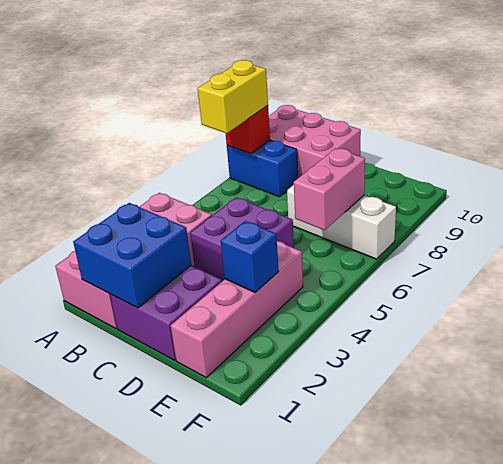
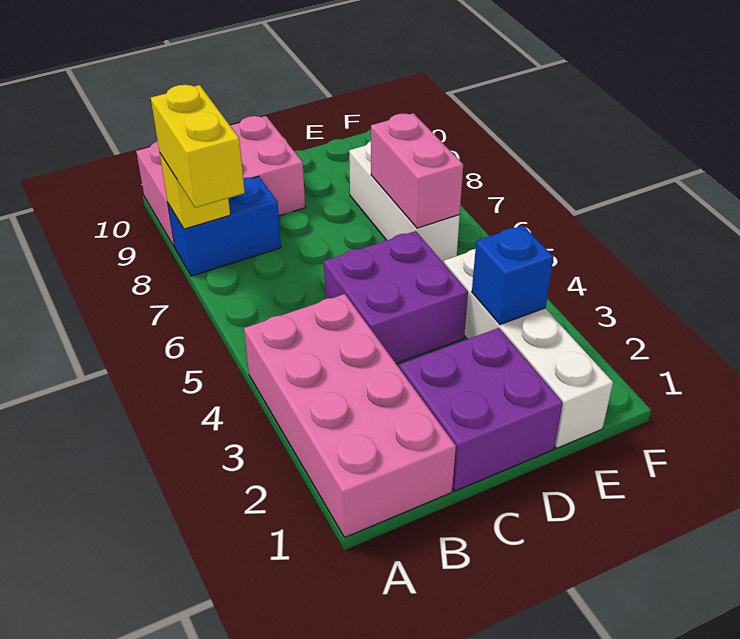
red brick A8 level 2 -> yellow brick A8 level 2
blue brick B1:C2 level 2 -> none
white brick D7:F7 level 1 -> white brick E6:E8 level 1
pink brick E1:E4 level 1 -> white brick E1:E4 level 1

